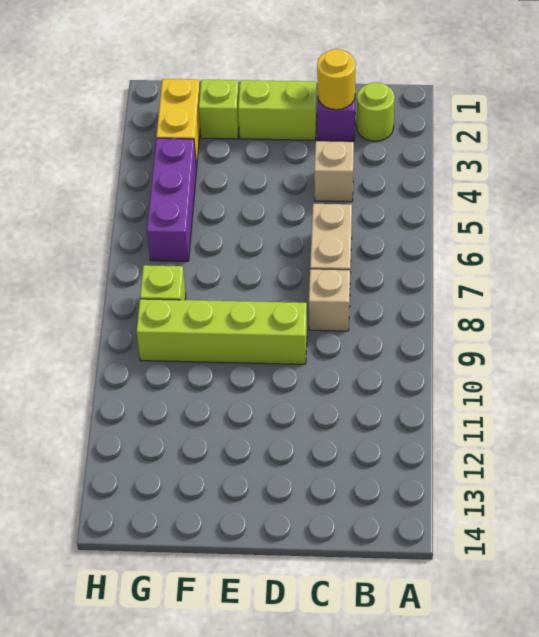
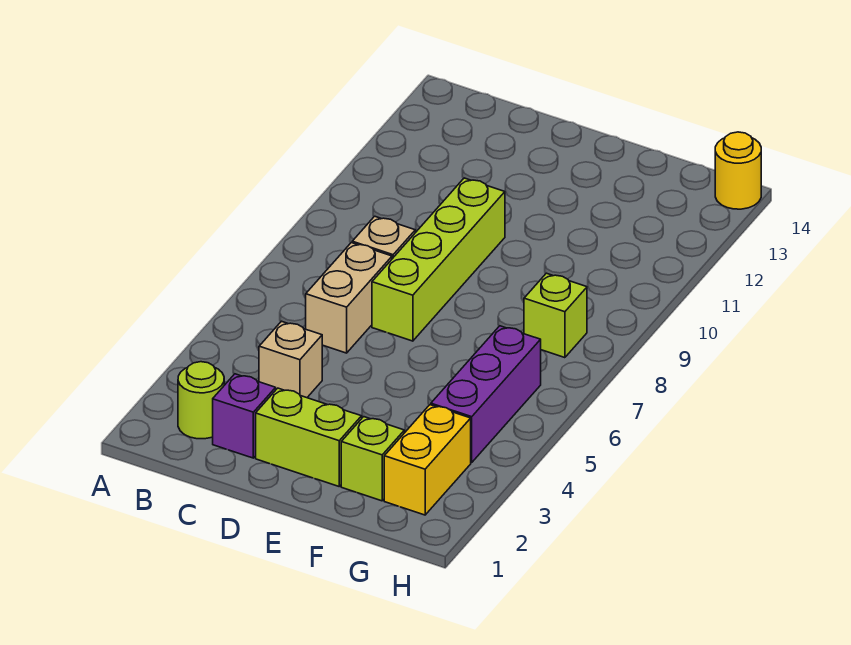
yellow round brick C2 level 2 -> yellow round brick H14 level 1
lime brick D9:G9 level 1 -> lime brick D7:D10 level 1

